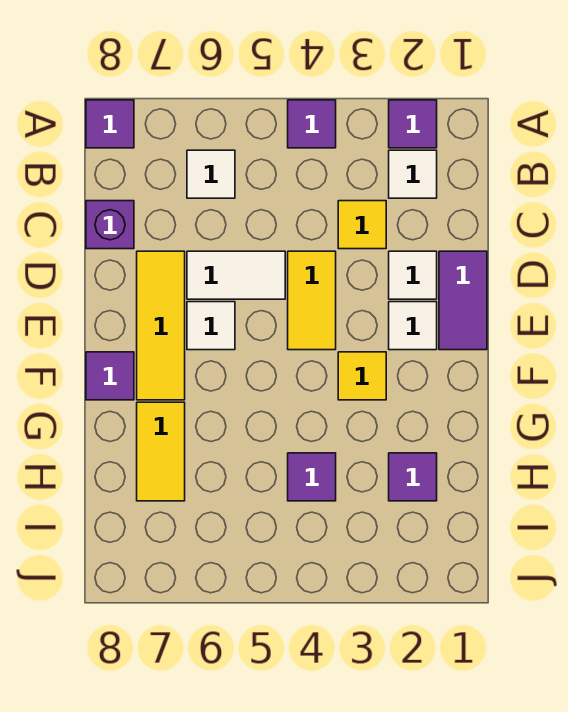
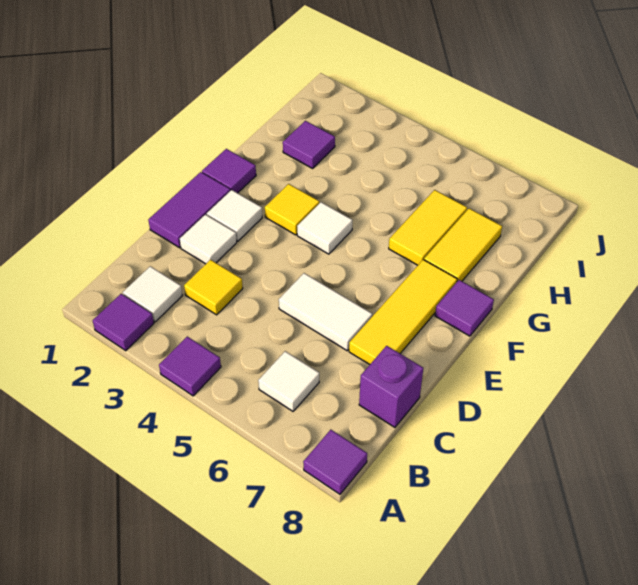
yellow tile D4:E4 level 1 -> yellow tile G6:H6 level 1
white tile E6 level 1 -> white tile F4 level 1
purple tile H4 level 1 -> purple tile F1 level 1

